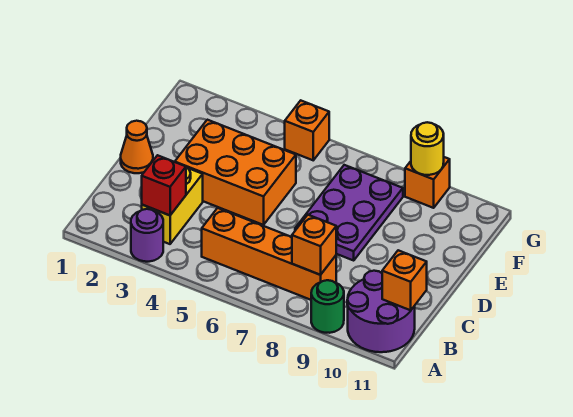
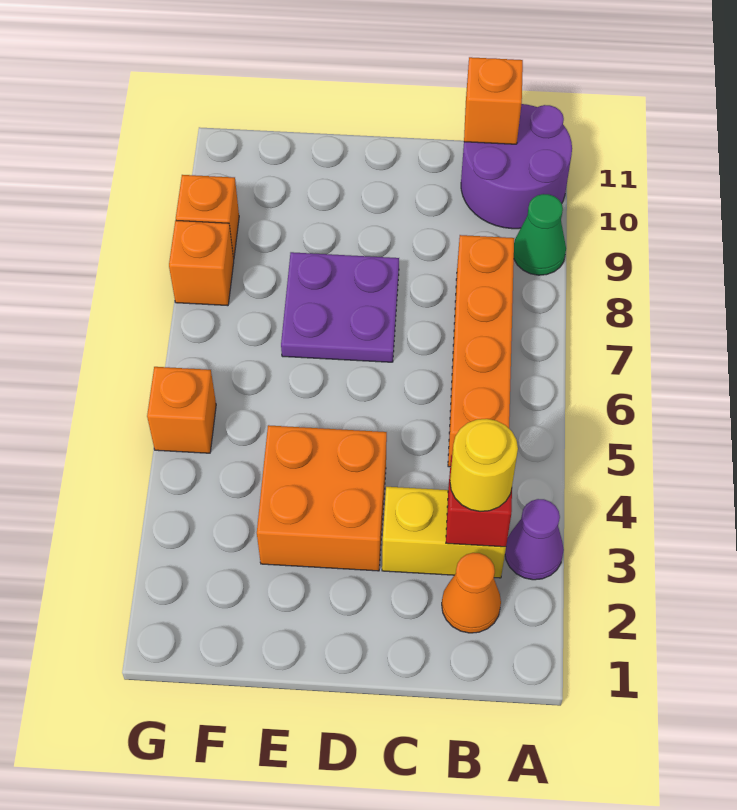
purple round brick A3 level 1 -> purple cone A3 level 1
green round brick A9 level 1 -> green cone A9 level 1
orange brick B8 level 2 -> orange brick G8 level 1
orange cone D1 level 1 -> orange cone B2 level 1
orange brick D3:E5 level 1 -> orange brick D3:E4 level 1
purple plate D7:F8 level 1 -> purple plate D7:E8 level 1
yellow round brick G9 level 2 -> yellow round brick B3 level 3

